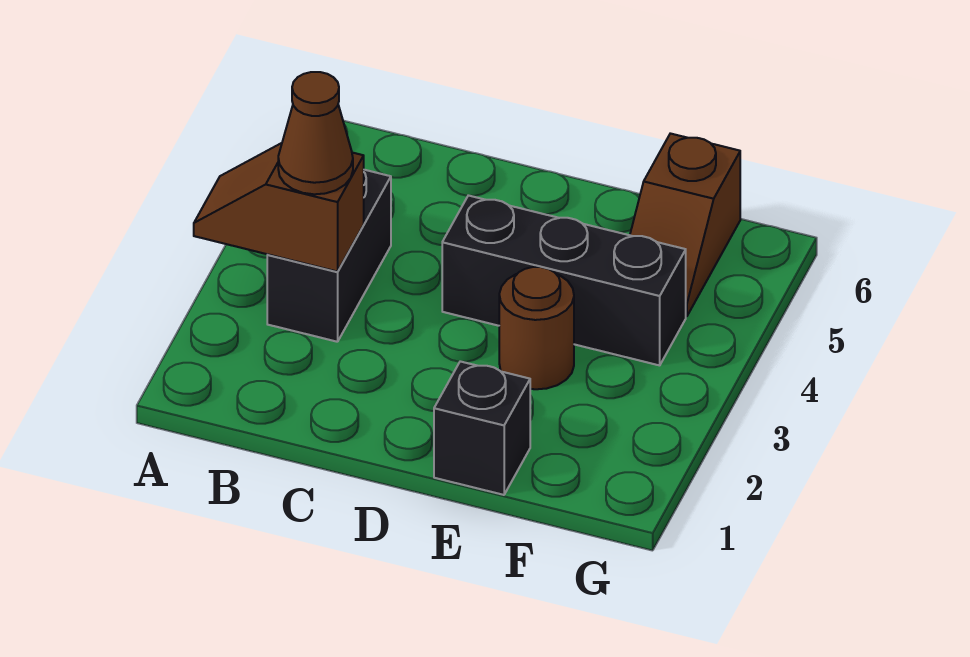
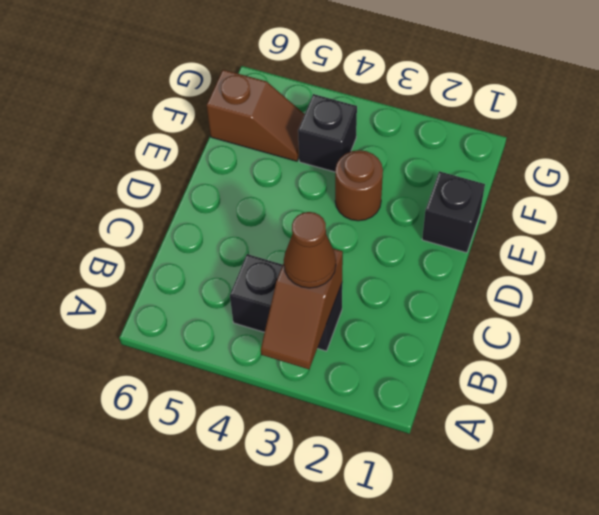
black brick D4:F4 level 1 -> black brick F4 level 1

